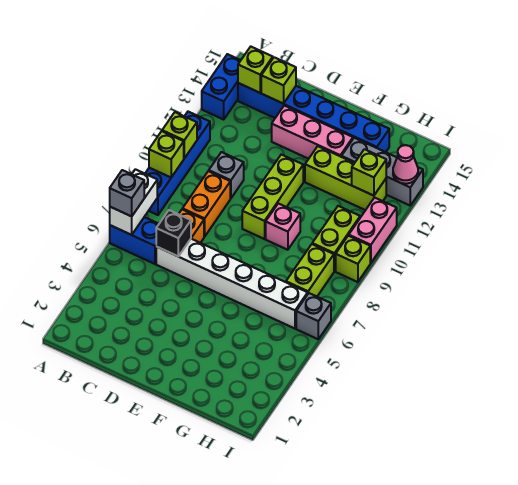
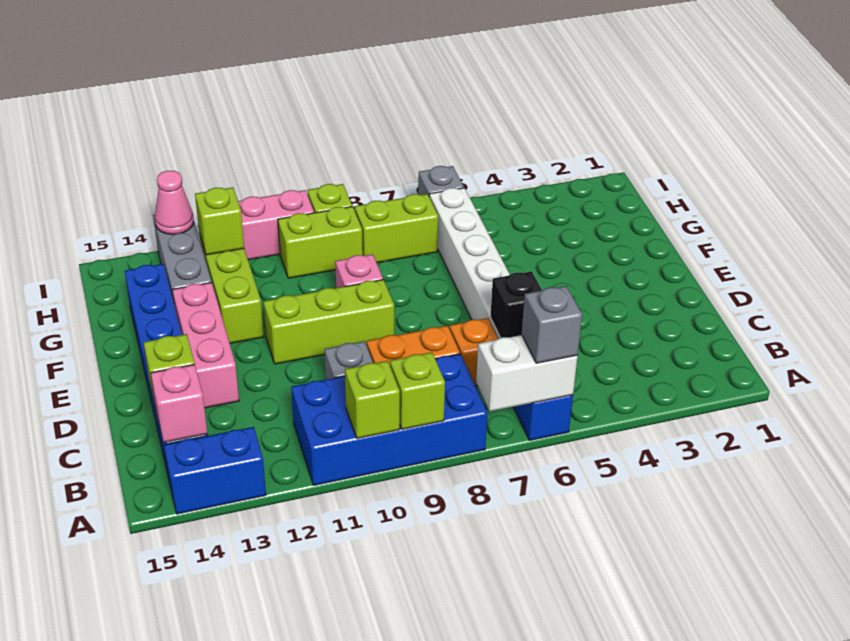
blue brick A8:A11 level 1 -> blue brick A8:B11 level 1
lime brick B14 level 2 -> pink brick B14 level 2

